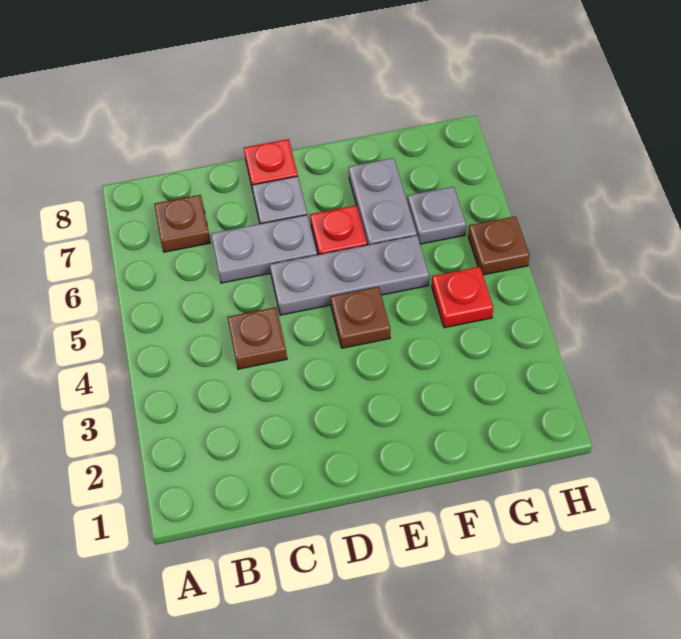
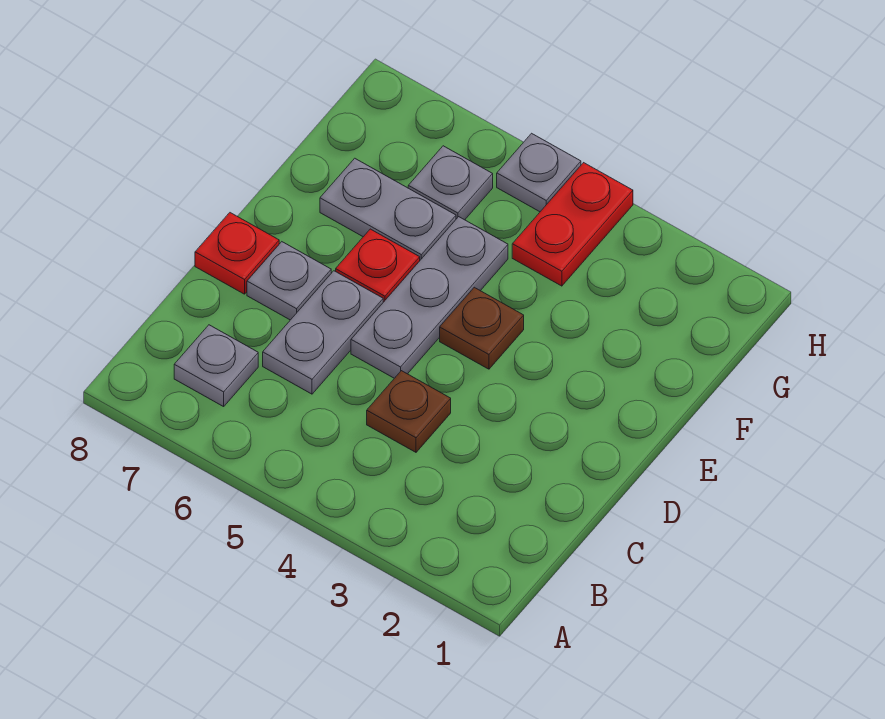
brown plate B7 level 1 -> grey plate B7 level 1
red plate G4 level 1 -> red plate G4:H4 level 1
brown plate H5 level 1 -> grey plate H5 level 1

